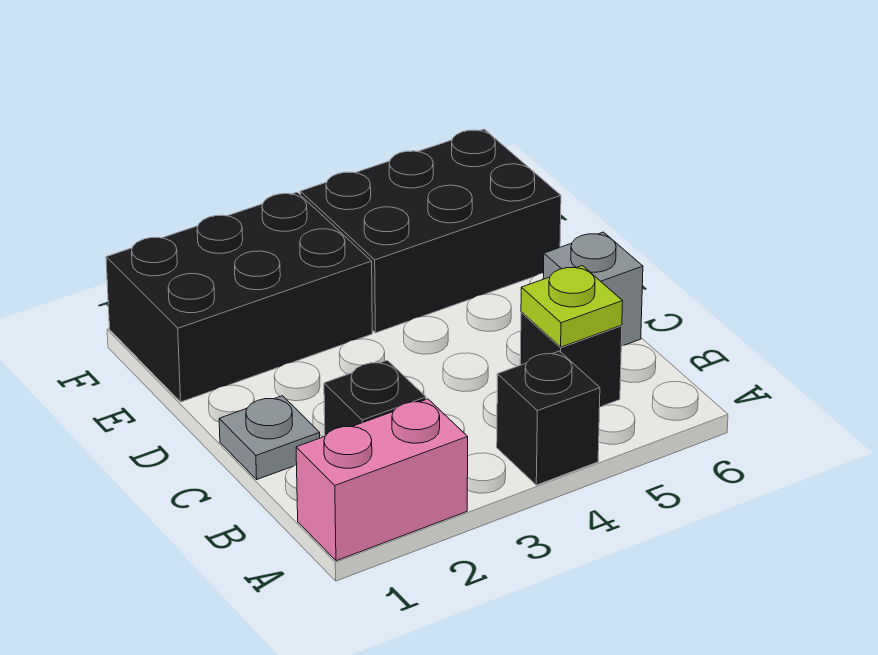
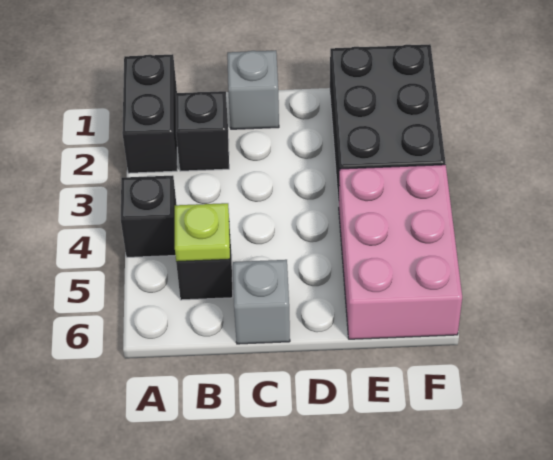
pink brick A1:A2 level 1 -> black brick A1:A2 level 1
grey plate C1 level 1 -> grey brick C1 level 1
black brick E4:F6 level 1 -> pink brick E4:F6 level 1

